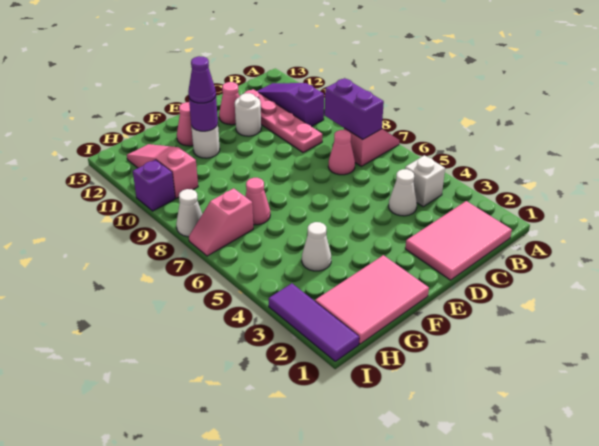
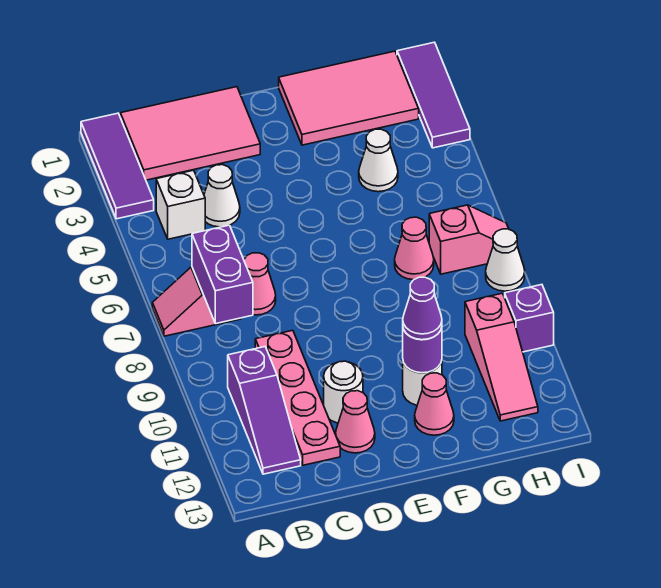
none -> purple tile A1:A3 level 1

